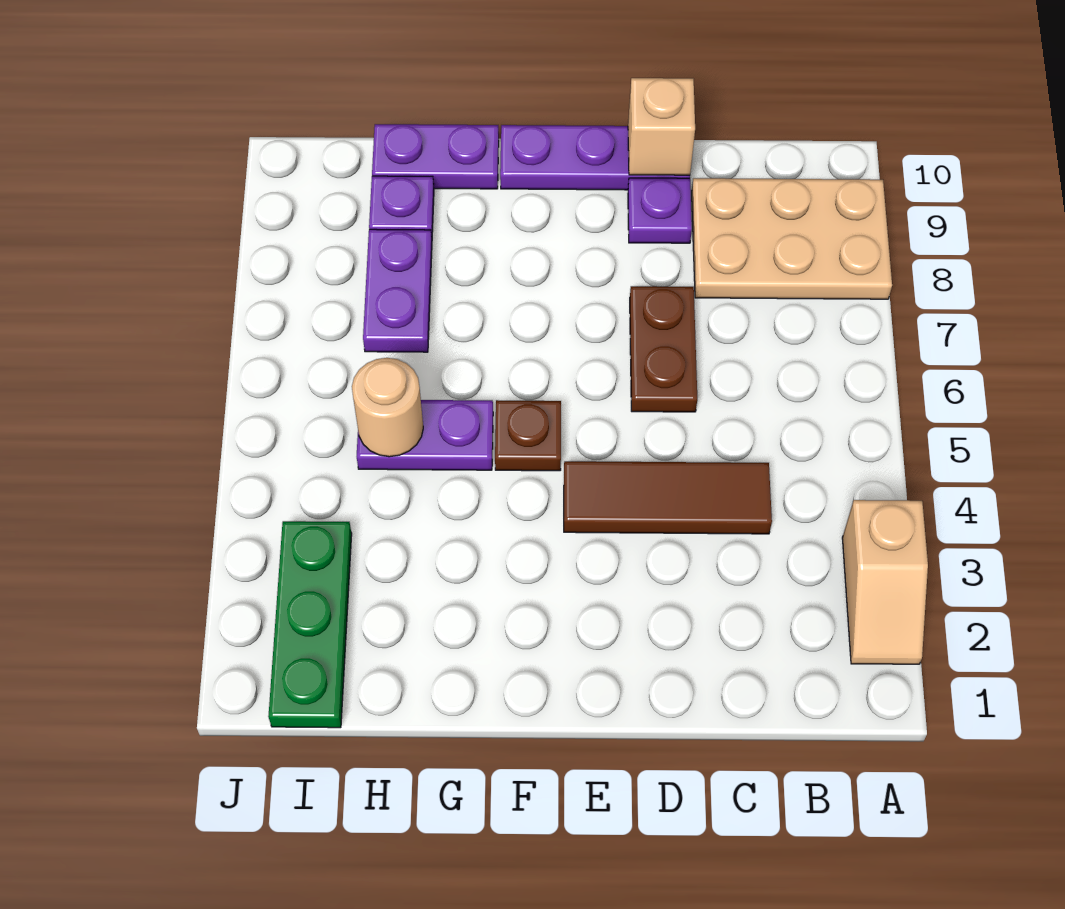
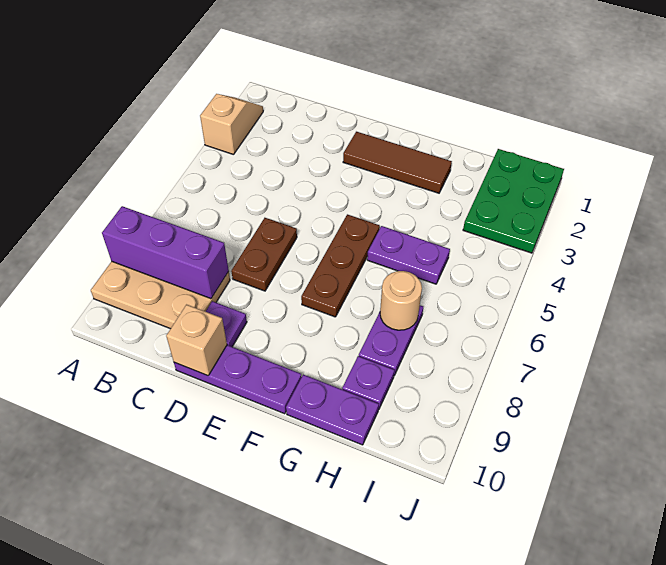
none -> purple brick A8:C8 level 2
brown tile C4:E4 level 1 -> brown tile E2:G2 level 1
brown plate F5 level 1 -> brown plate F5:F7 level 1
tan round brick H5 level 2 -> tan round brick H7 level 2
green plate I1:I3 level 1 -> green plate I1:J3 level 1

